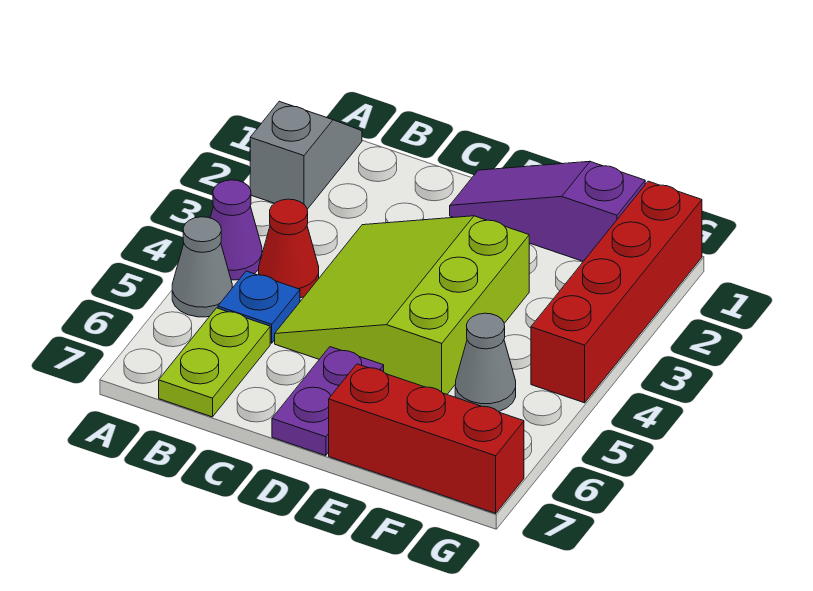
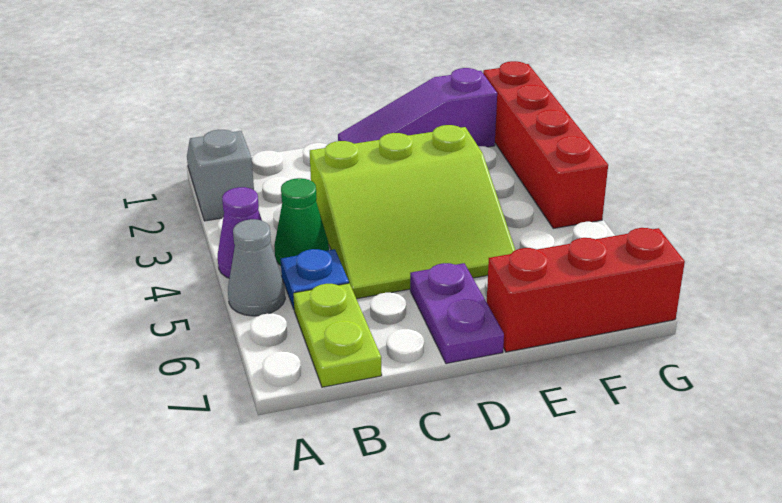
red cone B4 level 1 -> green cone B4 level 1
lime slope C3:E5 level 1 top E -> lime slope C3:E5 level 1 top 3
grey cone F5 level 1 -> none

